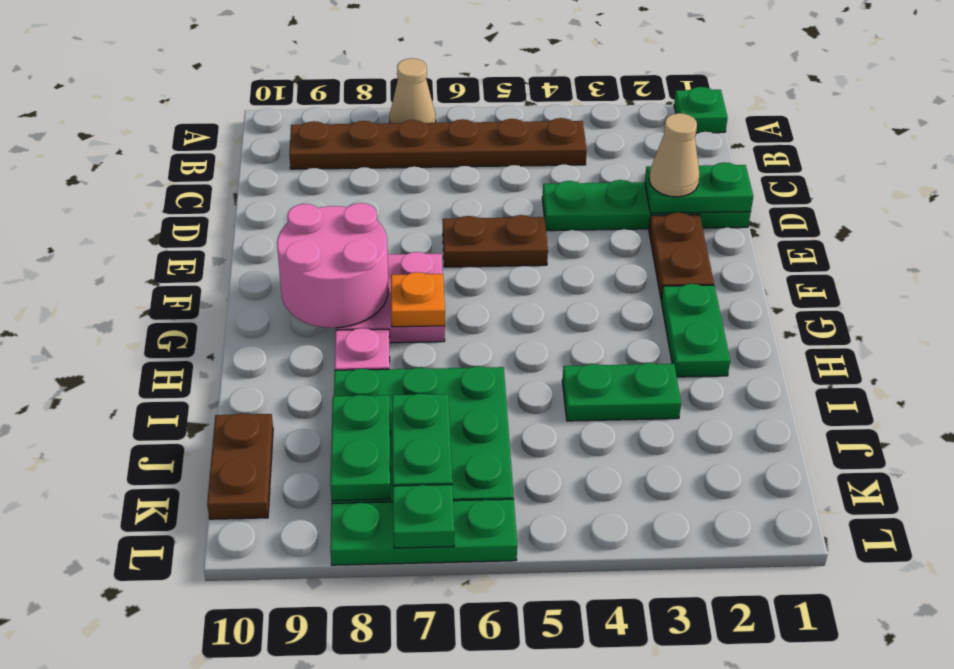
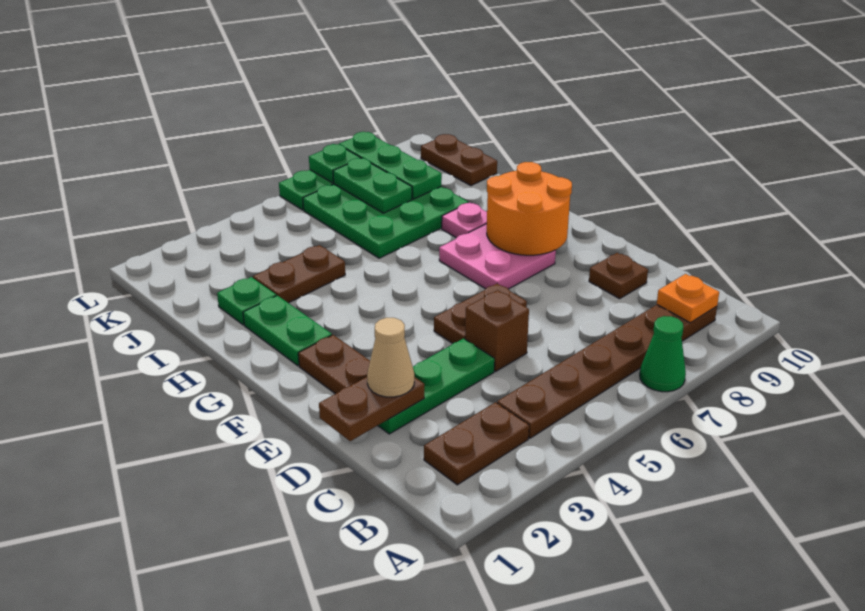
green plate A1 level 1 -> green plate I2 level 1
tan cone A7 level 1 -> green cone A7 level 1
none -> brown plate B2:B3 level 1
green plate D1:D4 level 1 -> green plate D2:D4 level 1
green plate D1:D2 level 2 -> brown plate D1:D2 level 2
none -> brown brick D5 level 1
none -> brown plate D9 level 1
pink round brick F8:G9 level 2 -> orange round brick F8:G9 level 2
orange plate G7 level 2 -> orange plate B9 level 2
green plate I3:I4 level 1 -> brown plate I3:I4 level 1
green plate J8:K8 level 2 -> green plate J8:L8 level 2

